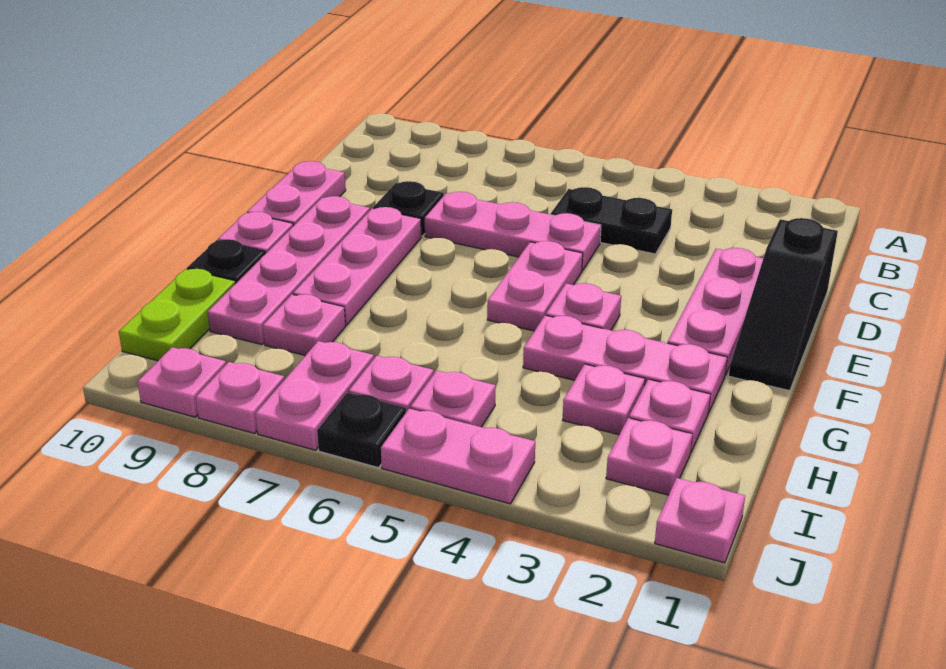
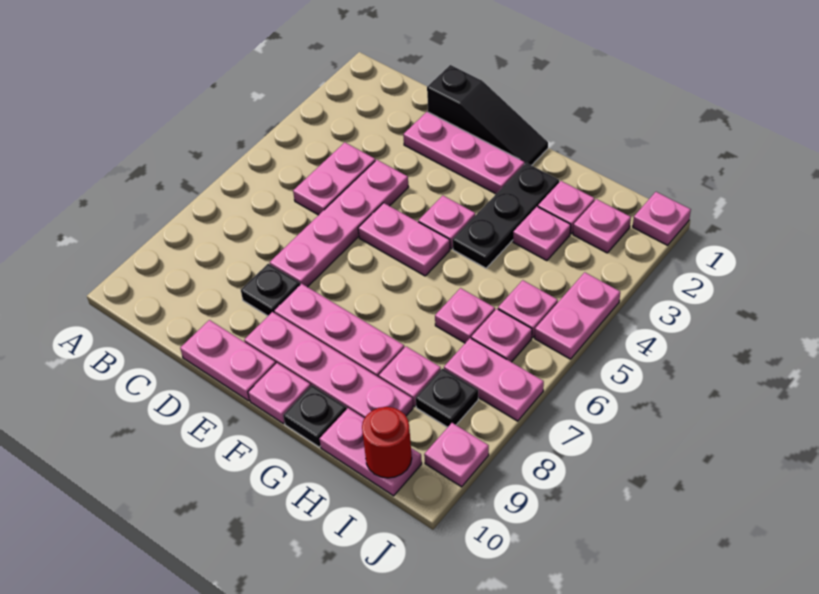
black plate C4:C5 level 1 -> pink plate C4:C5 level 1
pink plate D5:D7 level 1 -> pink plate D4:D7 level 1
pink plate G2:G4 level 1 -> black plate G2:G4 level 1
lime plate H10:I10 level 1 -> pink plate H10:I10 level 1
none -> red round brick I10 level 2
black plate J6 level 1 -> black plate I8 level 1
pink plate J8 level 1 -> pink plate H6 level 1

